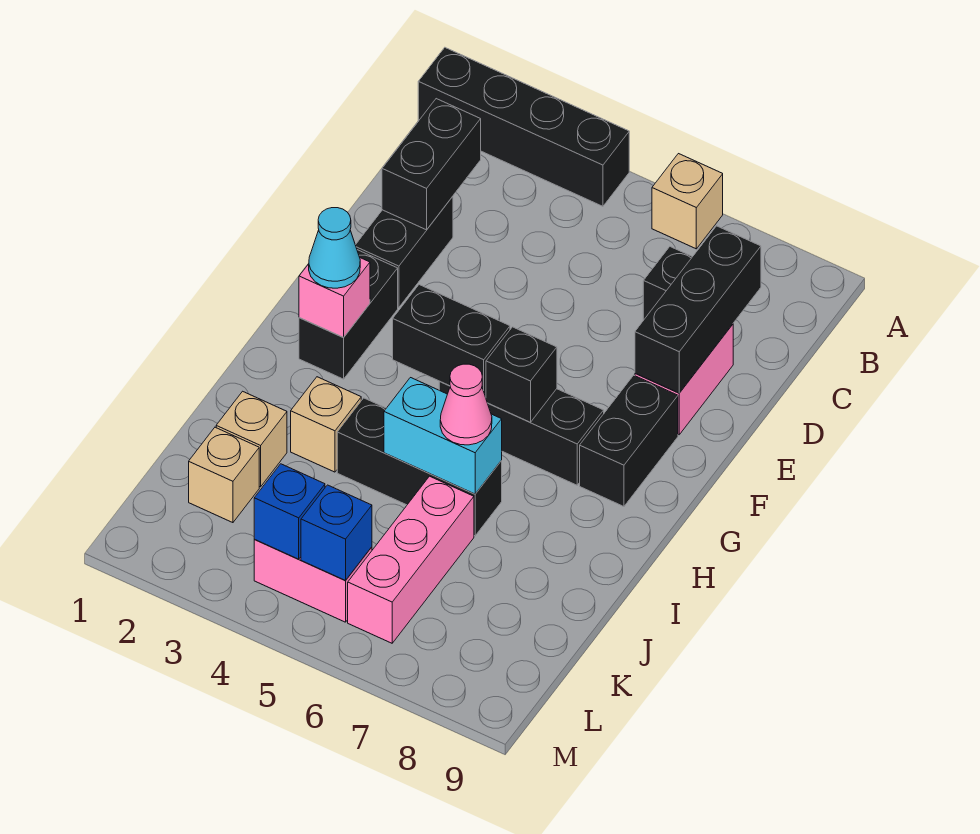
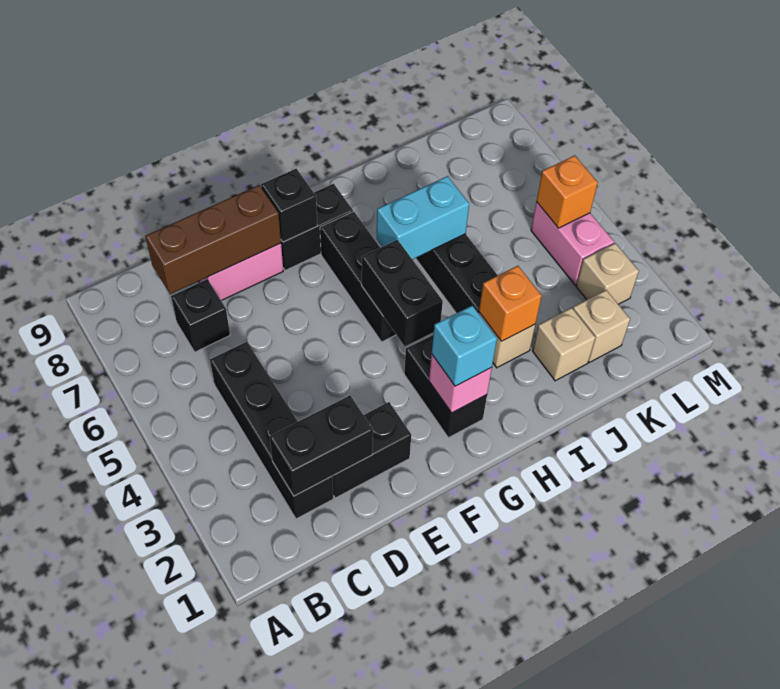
black brick A1:A4 level 1 -> black brick C2:C5 level 1
tan brick A6 level 1 -> tan brick L3 level 1
black brick C8:E8 level 2 -> brown brick C8:E8 level 2
black brick F2:G2 level 1 -> black brick G2:G3 level 1
cyan cone G2 level 3 -> cyan brick G2 level 3
black brick G6 level 2 -> black brick F8 level 2
none -> orange brick I3 level 2
cyan brick I5:I6 level 2 -> cyan brick H6:I6 level 2
pink cone I6 level 3 -> none
pink brick J6:L6 level 1 -> none
blue brick L4 level 2 -> none
blue brick L5 level 2 -> orange brick L5 level 2

